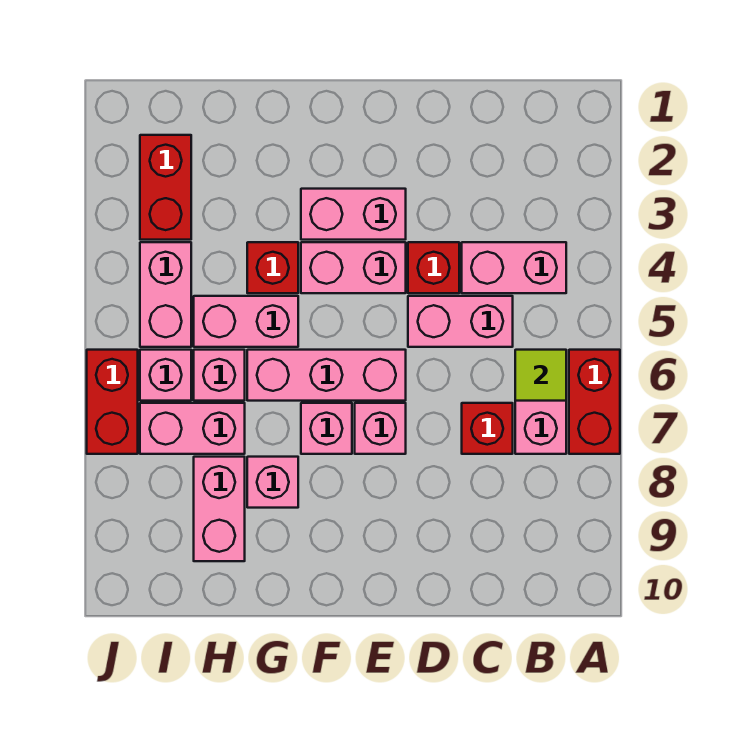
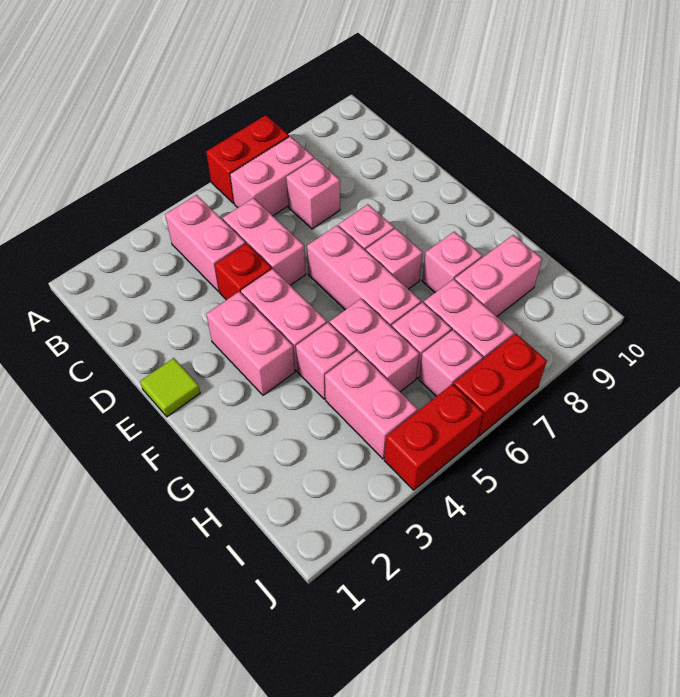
lime tile B6 level 2 -> lime tile E1 level 1
red brick C7 level 1 -> pink brick C7 level 1
red brick G4 level 1 -> pink brick G4 level 1
red brick I2:I3 level 1 -> red brick J4:J5 level 1
pink brick I4:I5 level 1 -> pink brick H4:I4 level 1

